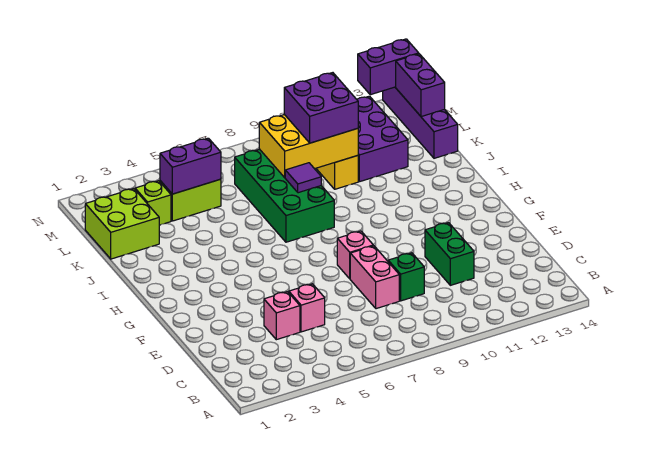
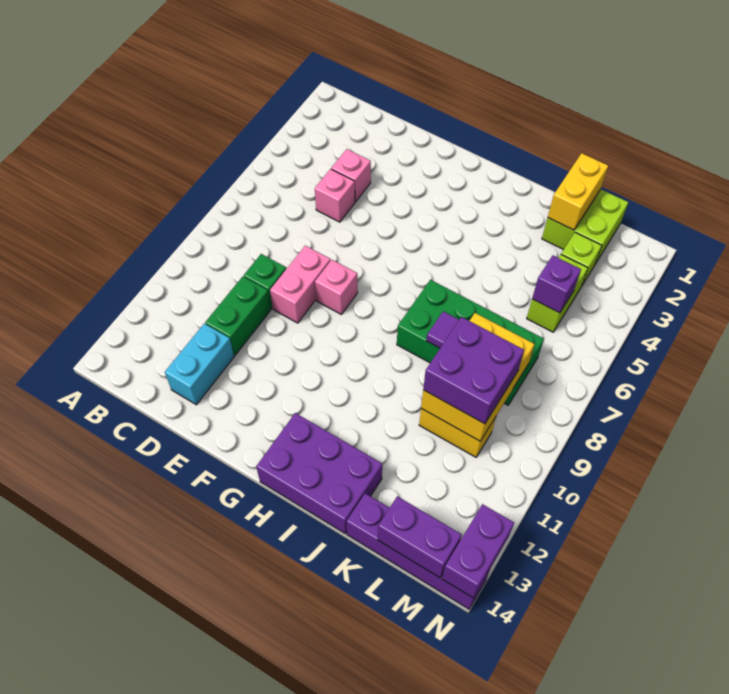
pink brick D8:E8 level 1 -> pink brick E8:E9 level 1
green brick D11:E11 level 1 -> green brick D10:D11 level 1
none -> cyan brick D12:D13 level 1
none -> yellow brick K1:K2 level 2
purple brick K11:M12 level 1 -> purple brick H13:J14 level 1
purple brick L4:L5 level 2 -> purple brick L5 level 2

